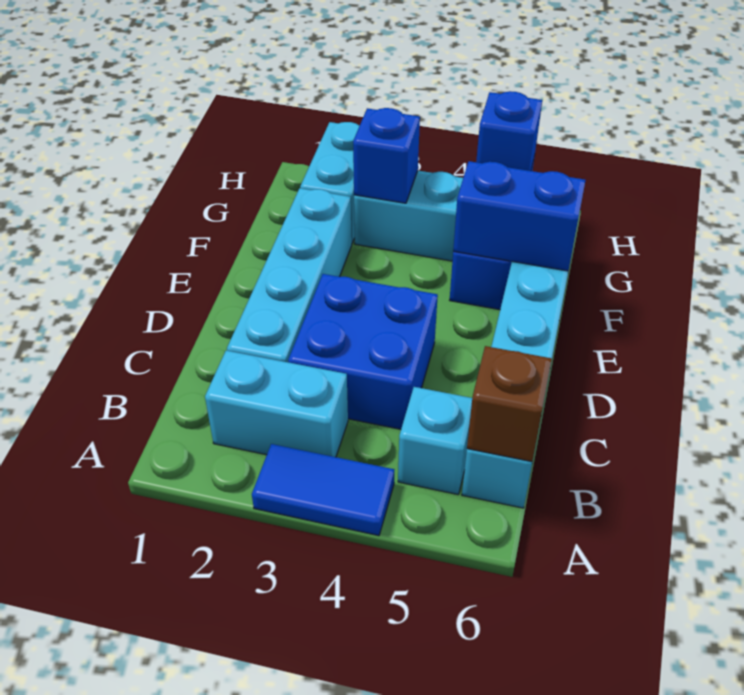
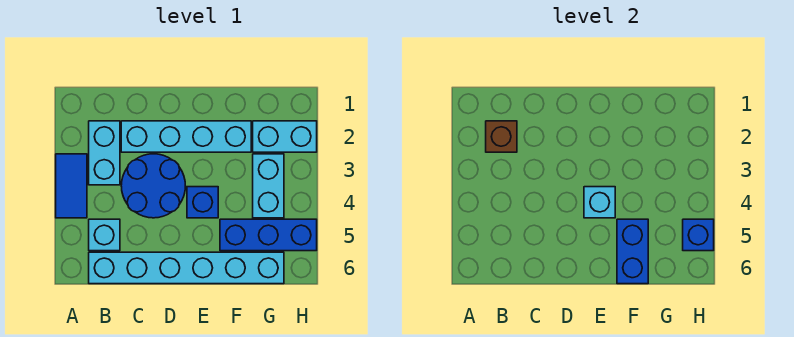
brown brick B6 level 2 -> brown brick B2 level 2
blue brick C3:D4 level 1 -> blue round brick C3:D4 level 1
none -> cyan brick E4 level 2
blue brick G3 level 2 -> blue brick E4 level 1

